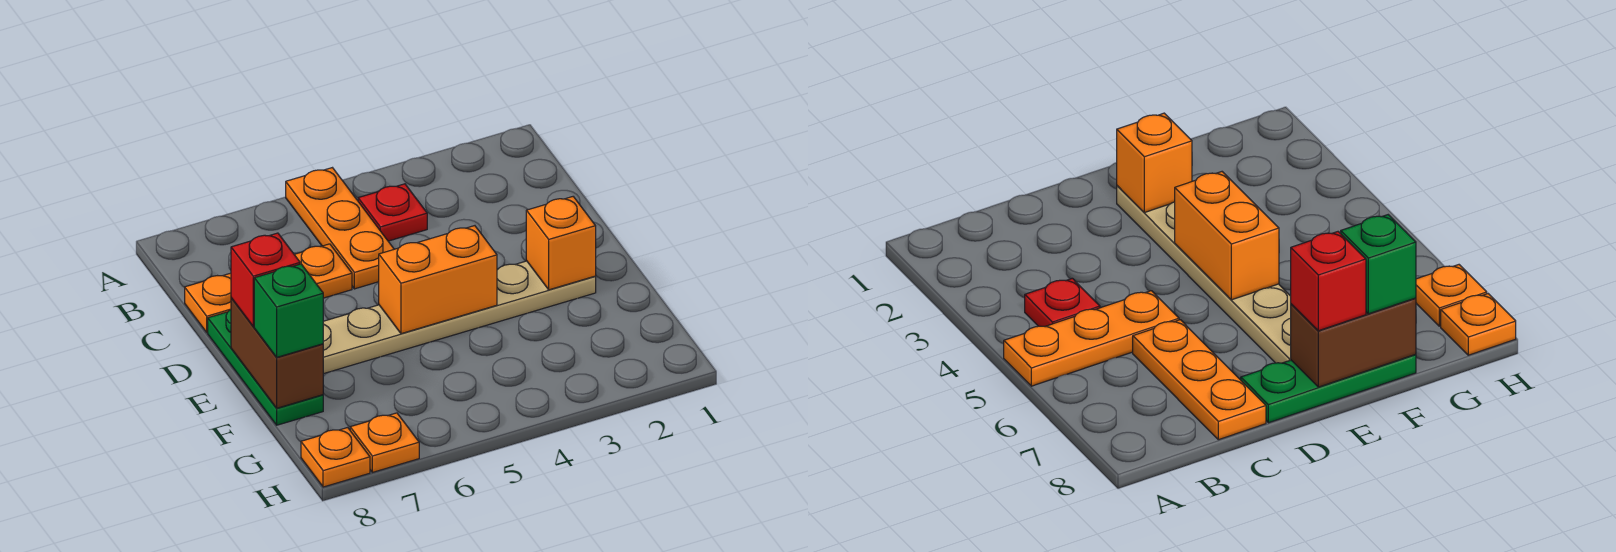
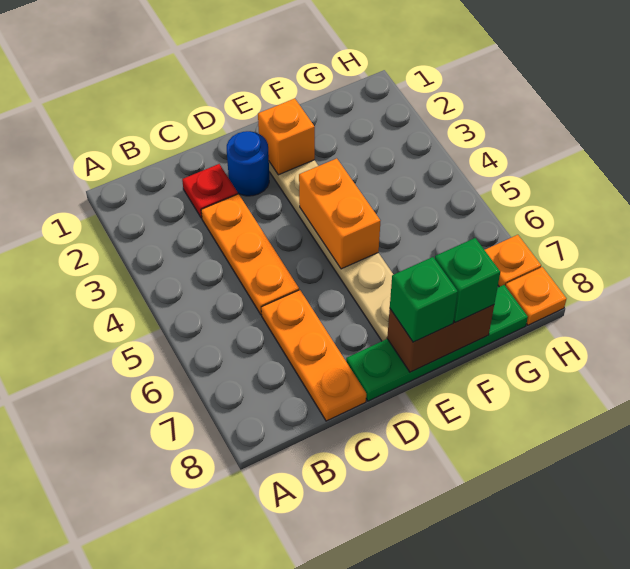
orange plate A5:C5 level 1 -> orange plate C3:C5 level 1
red plate B4 level 1 -> red plate C2 level 1
none -> blue round brick D2 level 1
green plate D8:F8 level 1 -> green plate D8:G8 level 1
red brick E8 level 3 -> green brick E8 level 3

